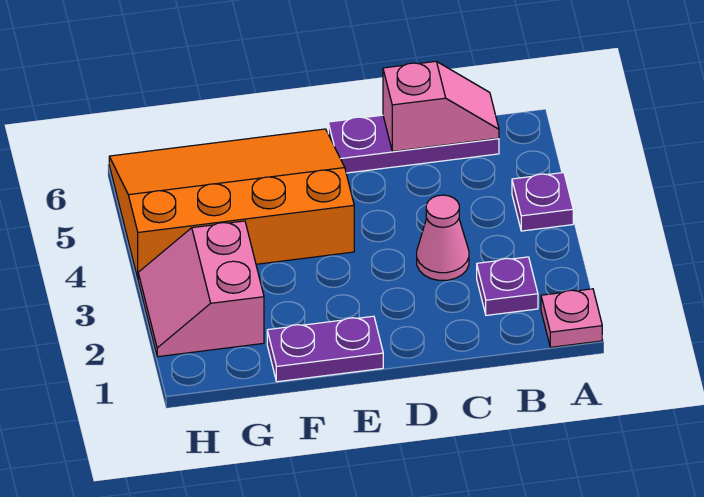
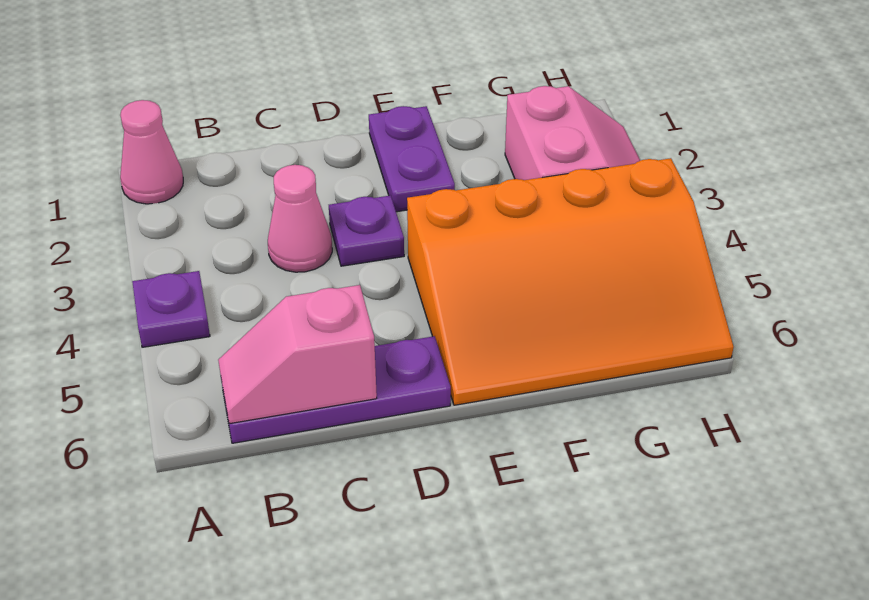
pink plate A1 level 1 -> pink cone A1 level 1
purple plate B2 level 1 -> purple plate D3 level 1
purple plate E1:F1 level 1 -> purple plate E1:E2 level 1

